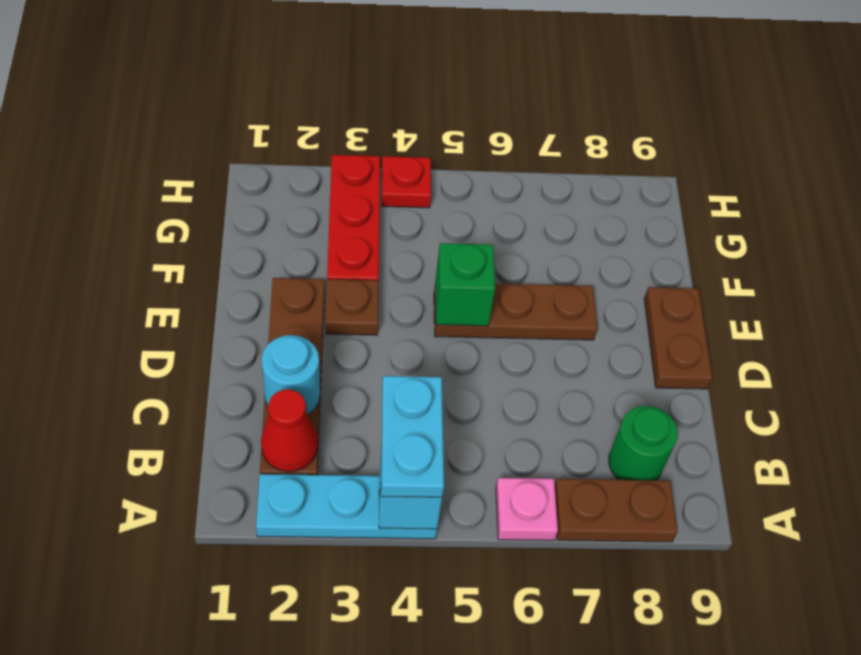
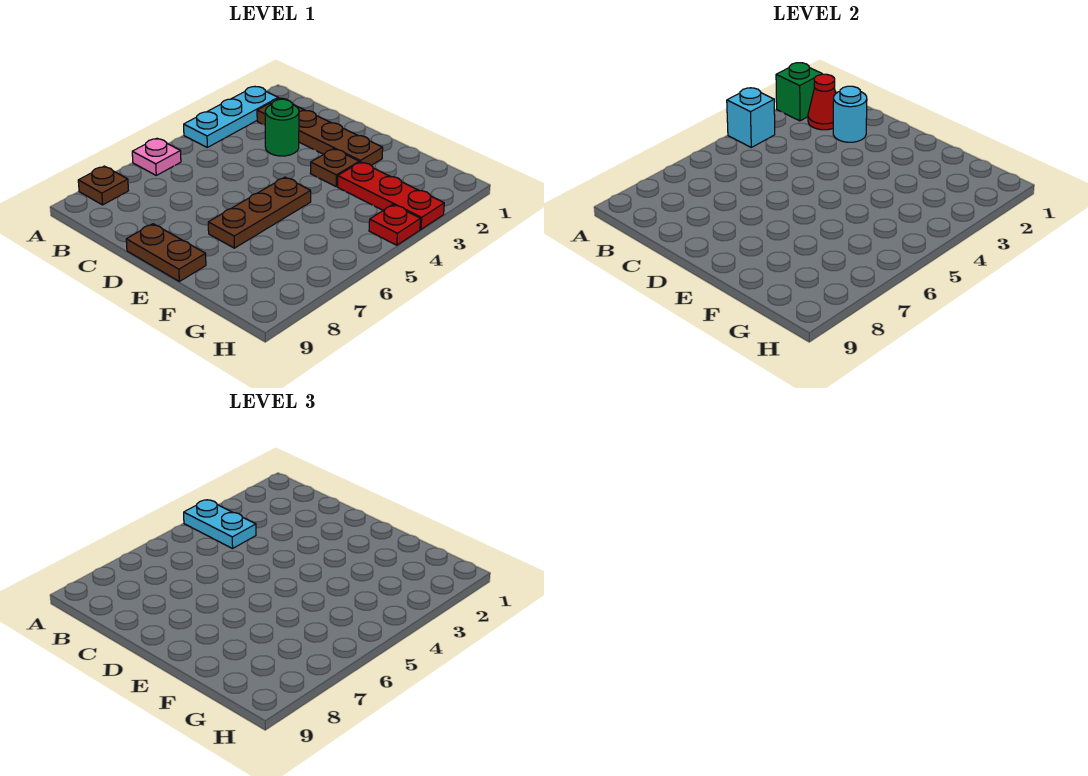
brown plate A7:A8 level 1 -> brown plate A8 level 1
green round brick B8 level 1 -> green round brick C3 level 1
green brick E5 level 2 -> green brick A2 level 2

